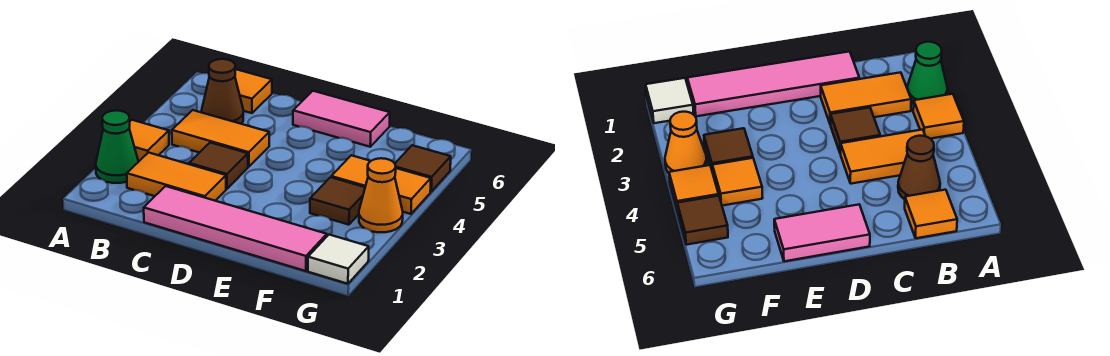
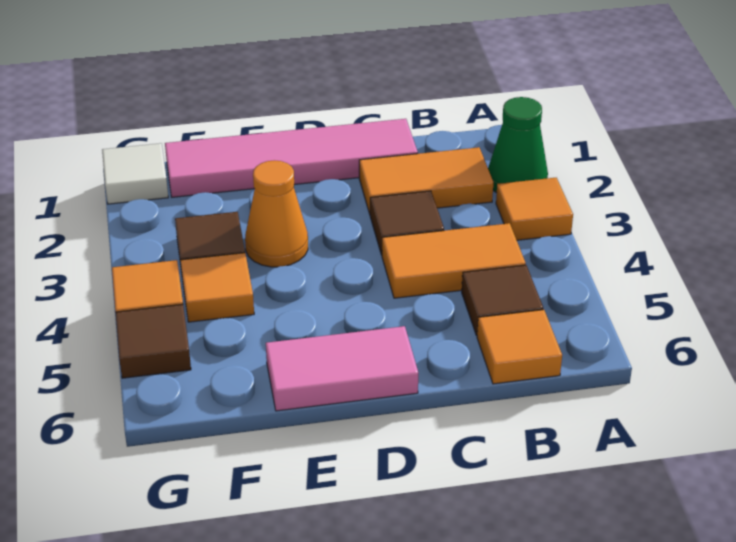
brown cone B5 level 1 -> brown tile B5 level 1
orange cone G3 level 1 -> orange cone E3 level 1

